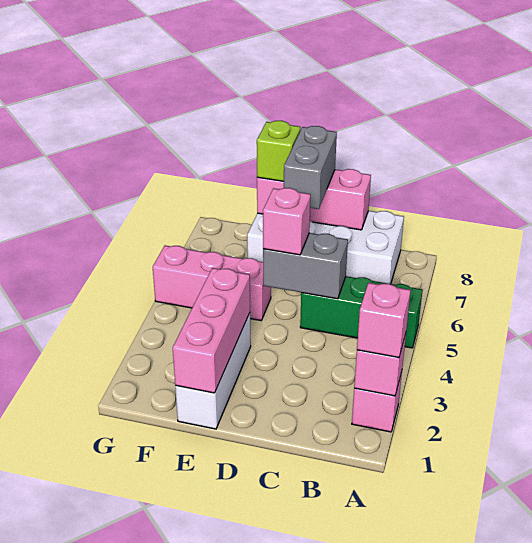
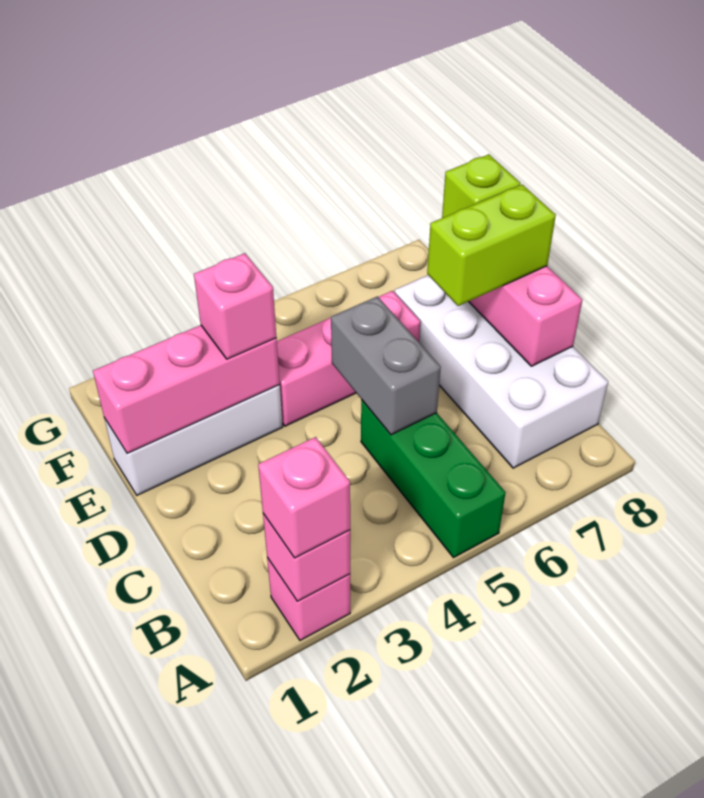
pink brick D5 level 3 -> pink brick E3 level 3
grey brick D7:D8 level 3 -> lime brick D7:D8 level 3
pink brick E5:G5 level 1 -> pink brick E4:E6 level 1

